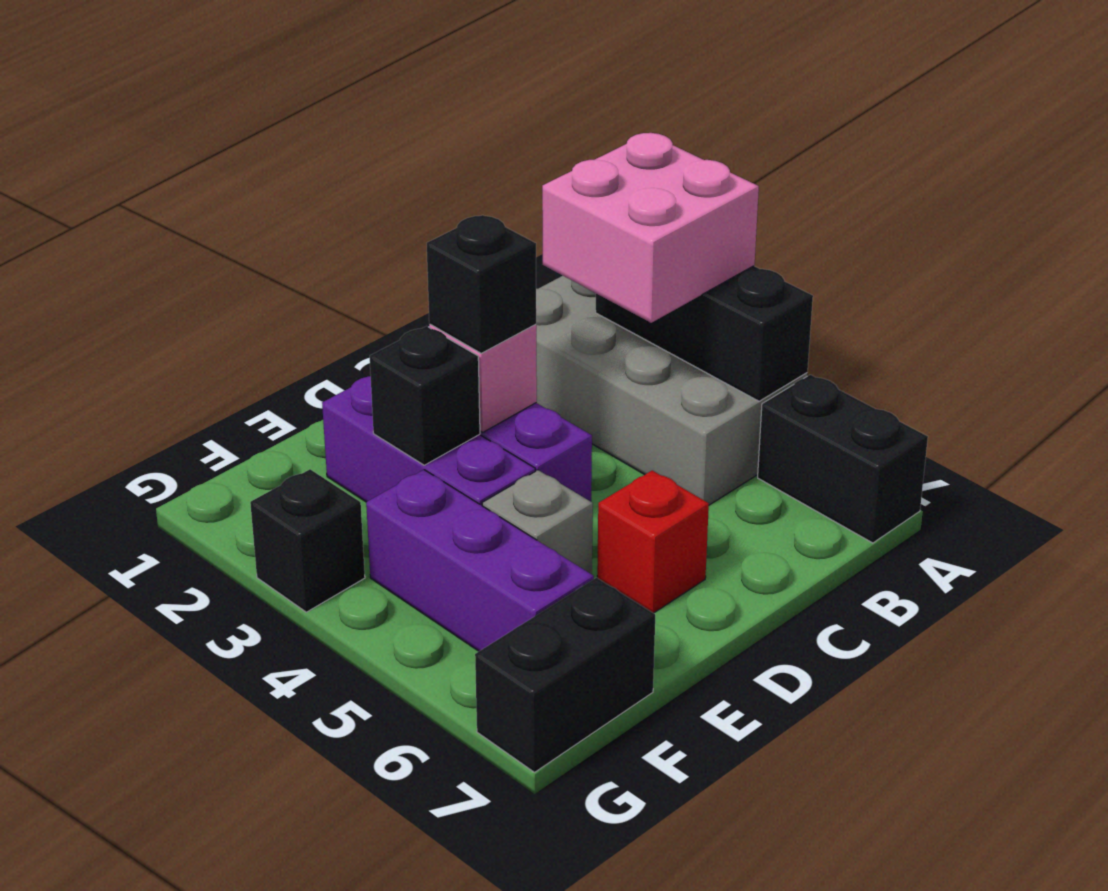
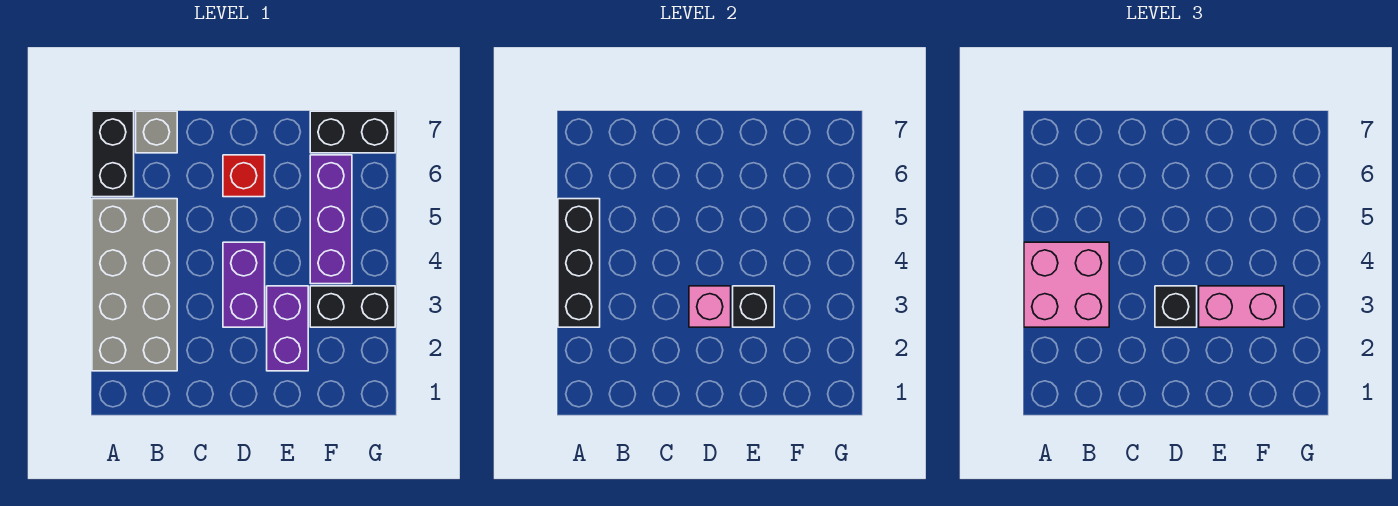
purple brick E2:E4 level 1 -> purple brick E2:E3 level 1
none -> pink brick E3:F3 level 3
grey brick E5 level 1 -> grey brick B7 level 1
black brick G3 level 1 -> black brick F3:G3 level 1

